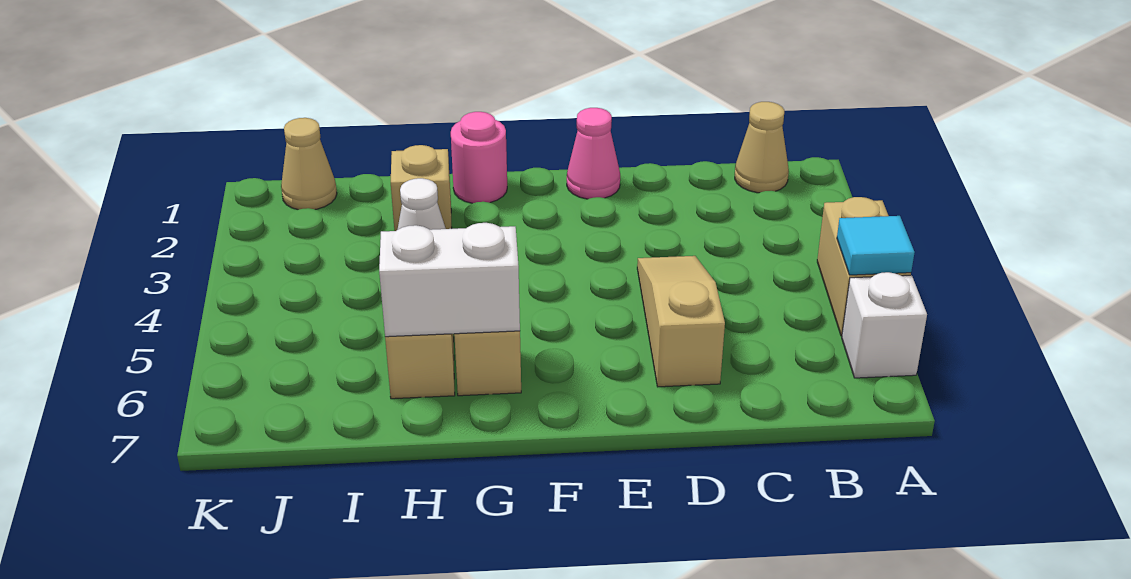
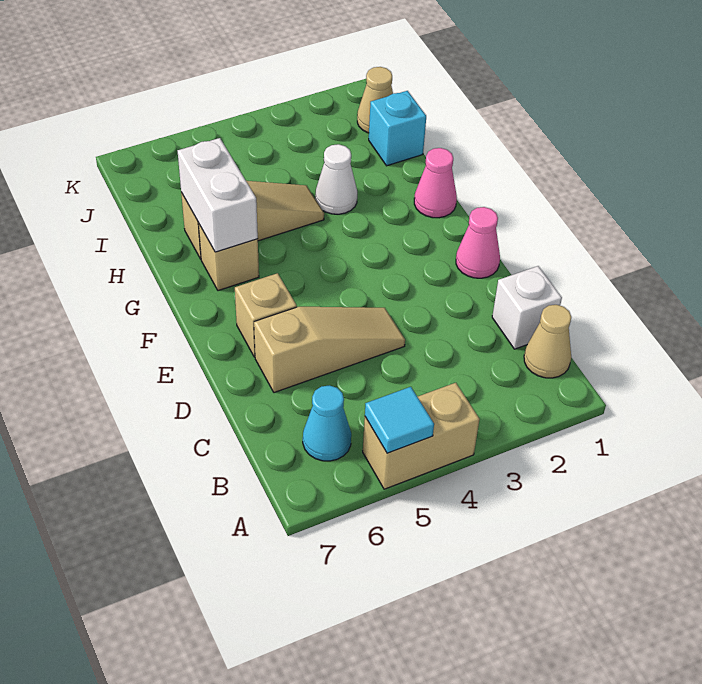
white brick A6 level 1 -> white brick C1 level 1
none -> cyan cone B6 level 1
pink round brick G1 level 1 -> pink cone G1 level 1
tan brick H2 level 1 -> tan brick E6 level 1
none -> cyan brick I1 level 1

